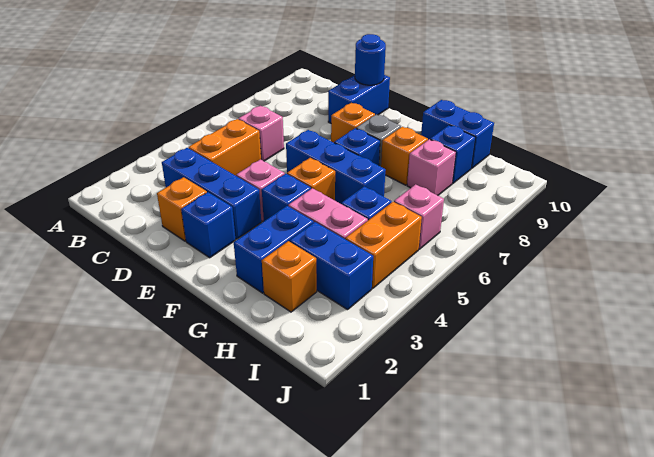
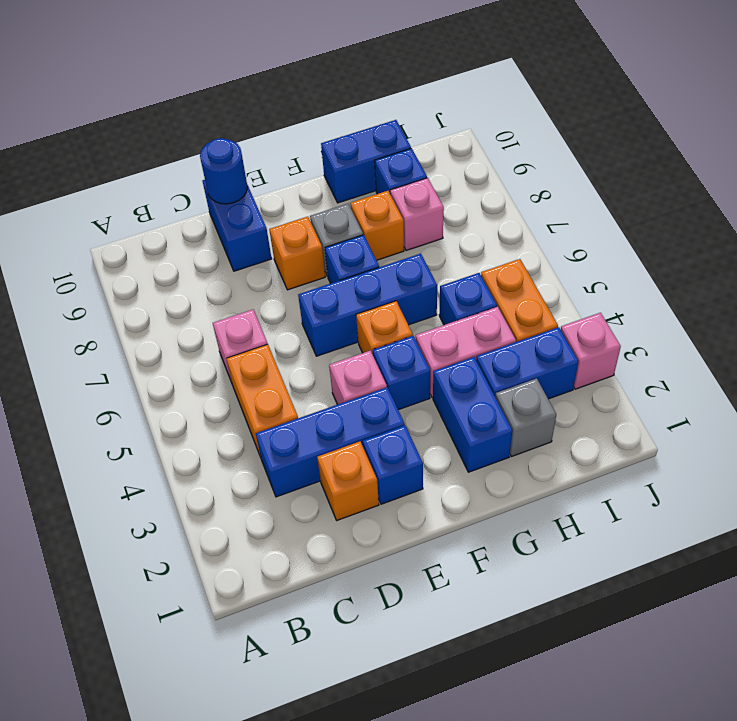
orange brick H2 level 1 -> grey brick H2 level 1
pink brick I6 level 1 -> pink brick J3 level 1

